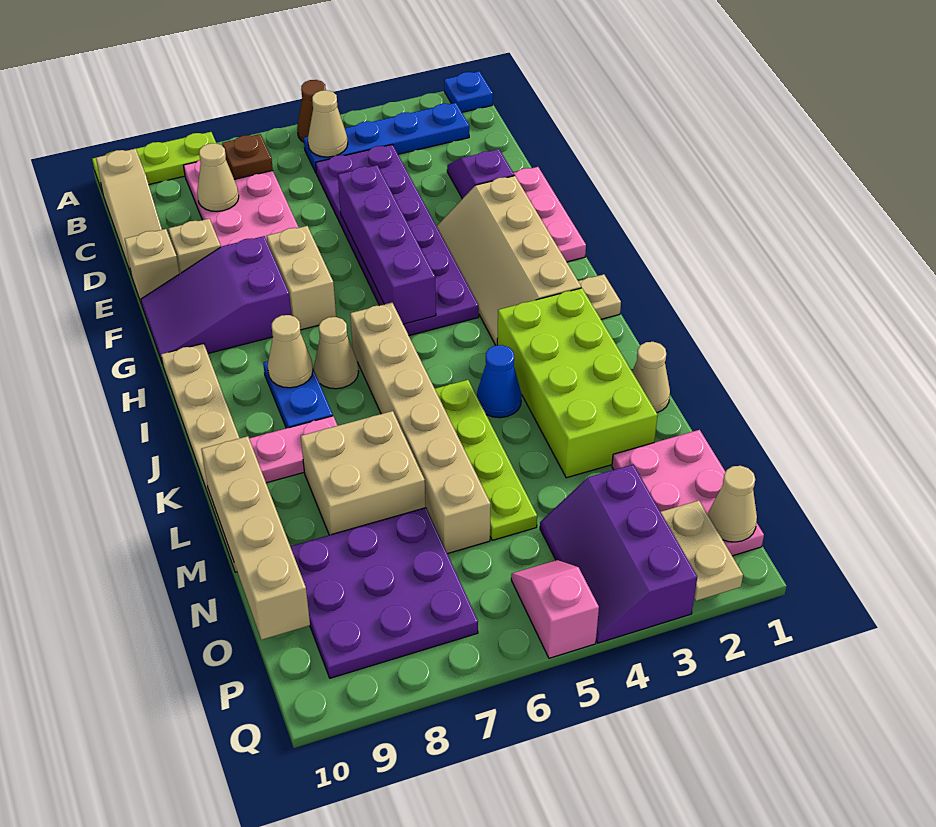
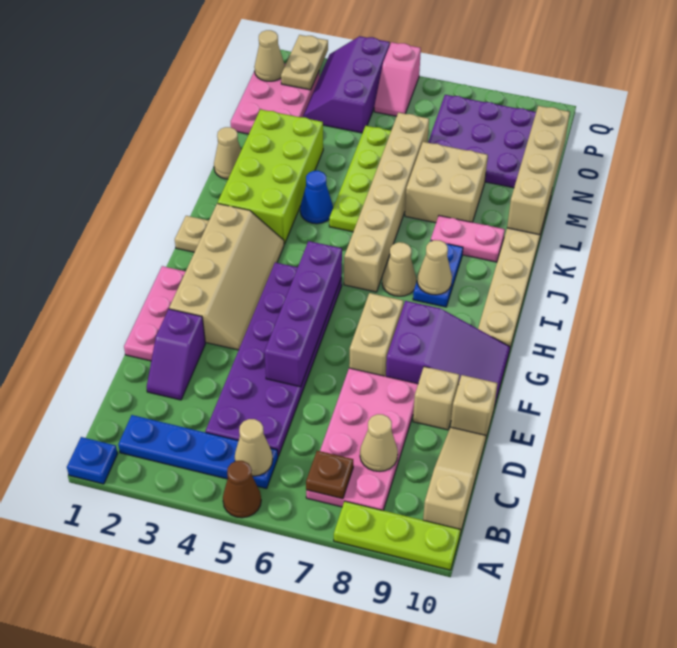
purple slope O3:Q4 level 1 top 3 -> purple slope O3:Q4 level 1 top 4

